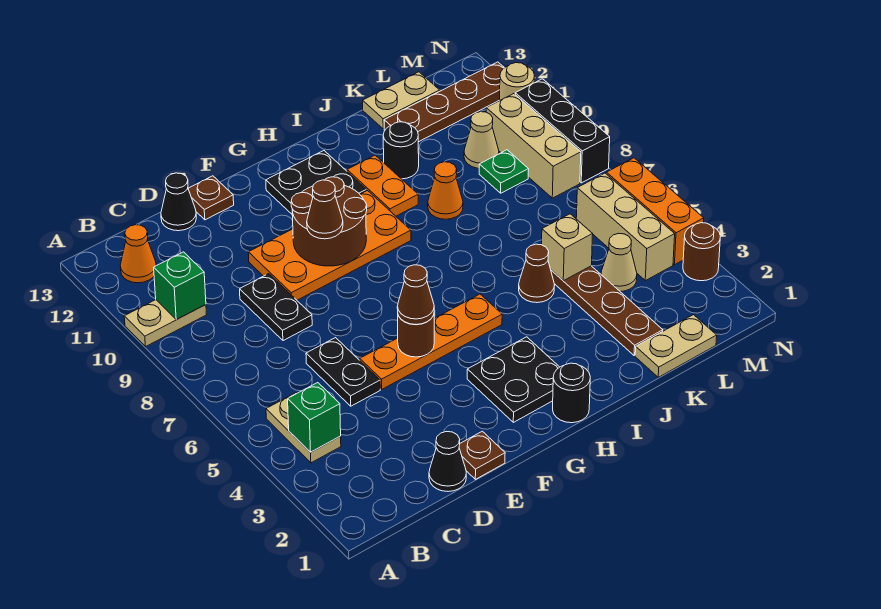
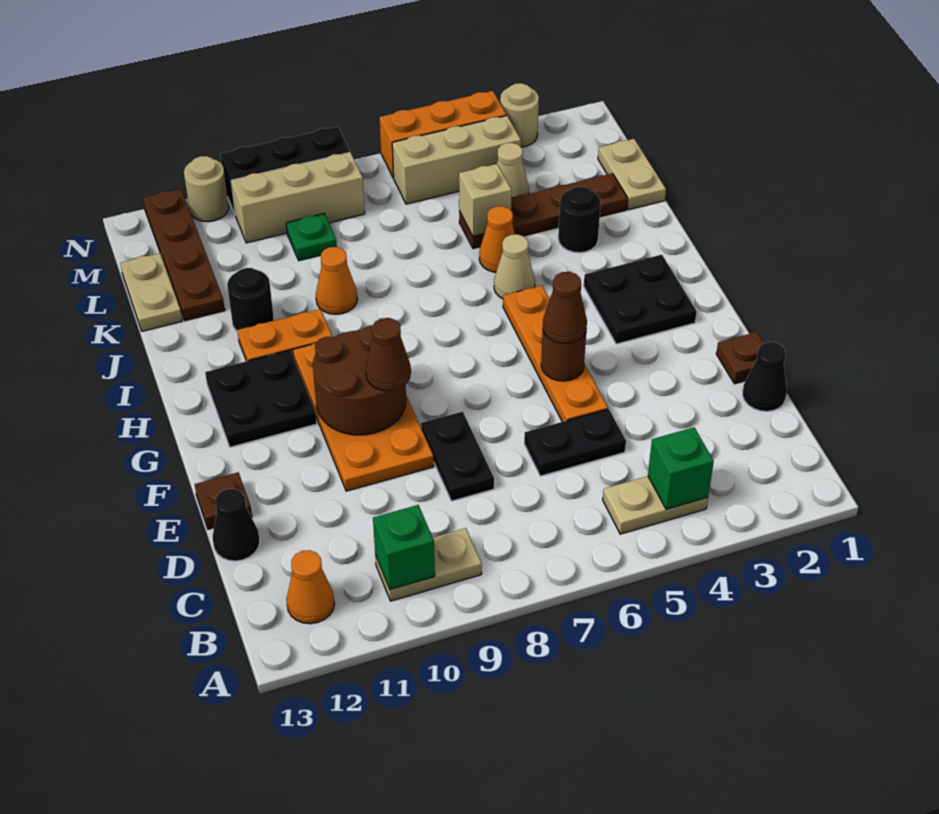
tan plate A10:B10 level 1 -> tan plate B9:B10 level 1
black plate D8:D9 level 1 -> black plate D8:E8 level 1
black round brick H1 level 1 -> black round brick J3 level 1
brown cone J5 level 1 -> orange cone J5 level 1
tan cone L10 level 1 -> tan cone I5 level 1
brown round brick N3 level 1 -> tan round brick N3 level 1

